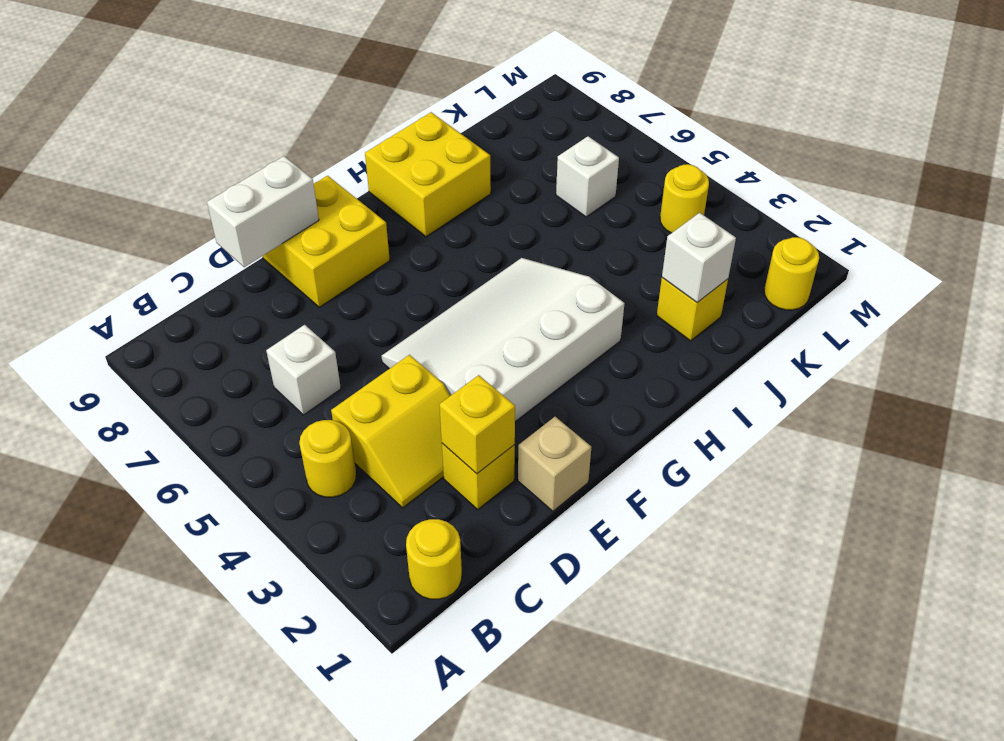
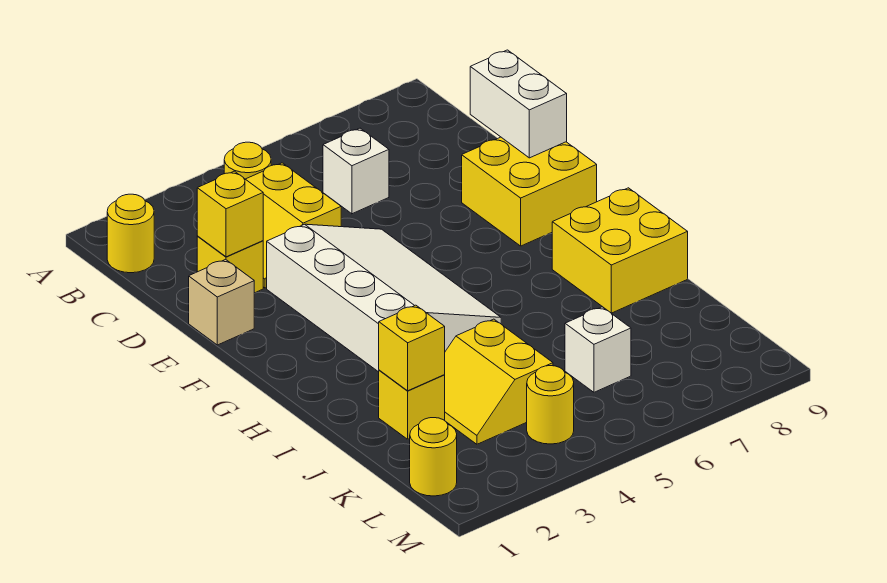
white brick J2 level 2 -> yellow brick J2 level 2
none -> yellow slope J3:K4 level 1 top 4

